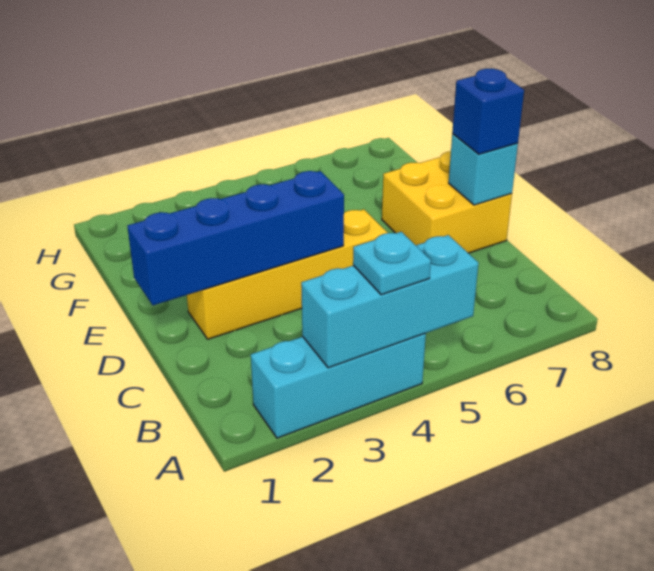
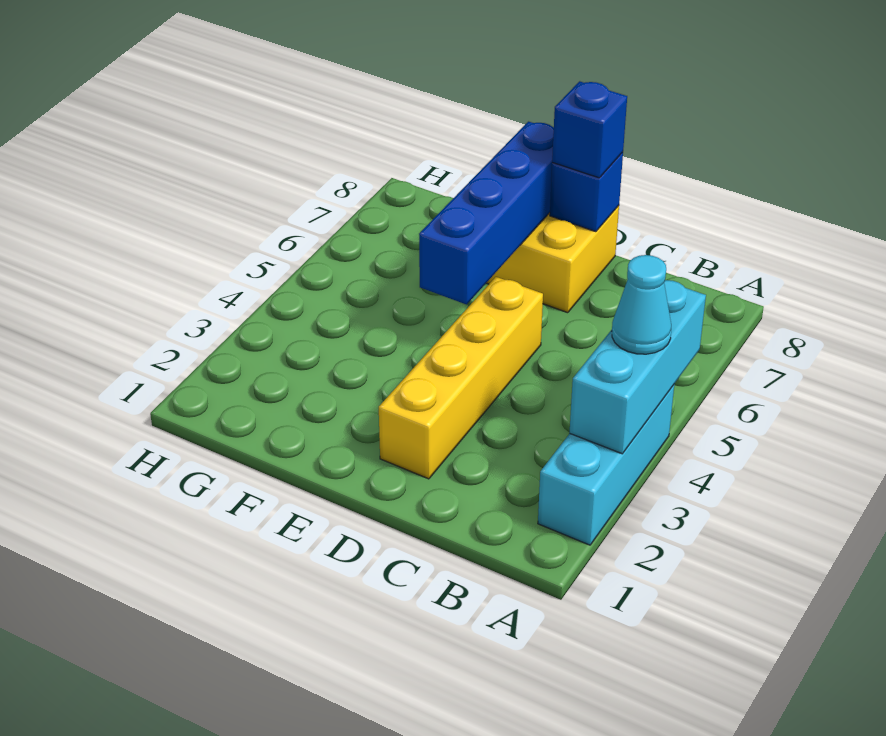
cyan plate A4 level 3 -> cyan cone A4 level 3
blue brick D1:D4 level 2 -> blue brick E5:E8 level 2
cyan brick D8 level 2 -> blue brick D8 level 2

